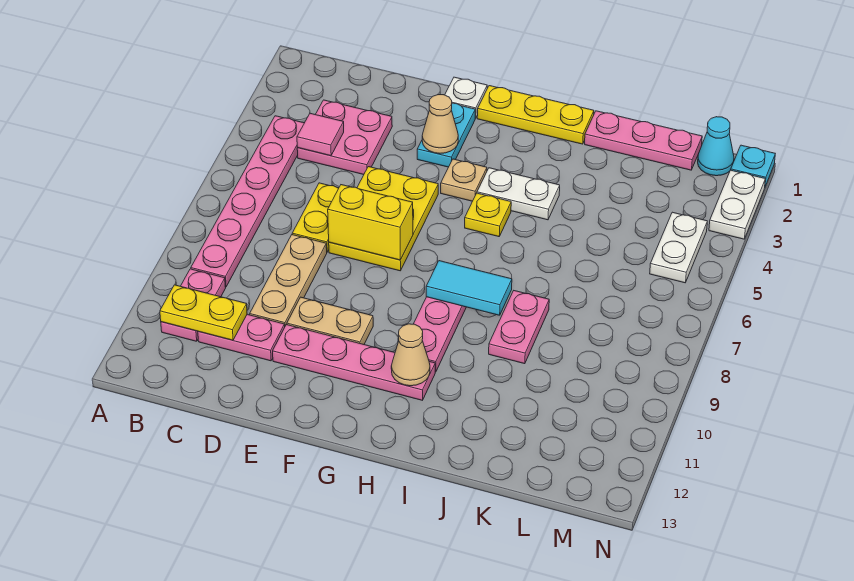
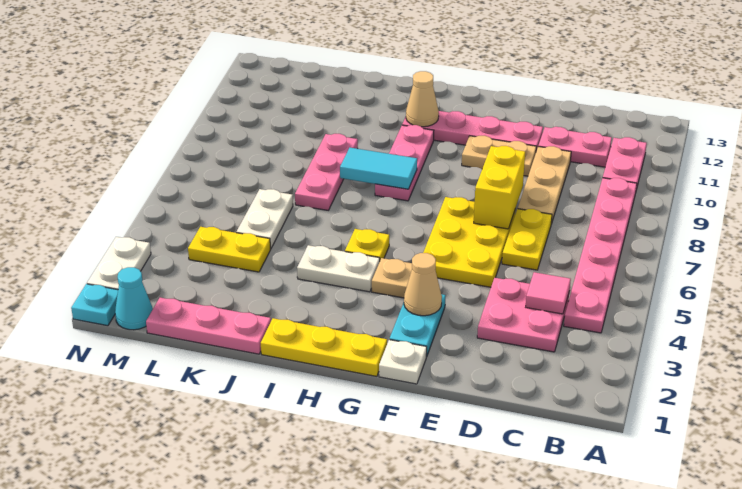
yellow plate B11:C11 level 2 -> yellow plate K4:L4 level 1
yellow brick E7:F7 level 2 -> yellow brick E7:E8 level 2
pink plate J8:J9 level 1 -> pink plate J7:J9 level 1
white plate M4:M5 level 1 -> white plate K5:K6 level 1

